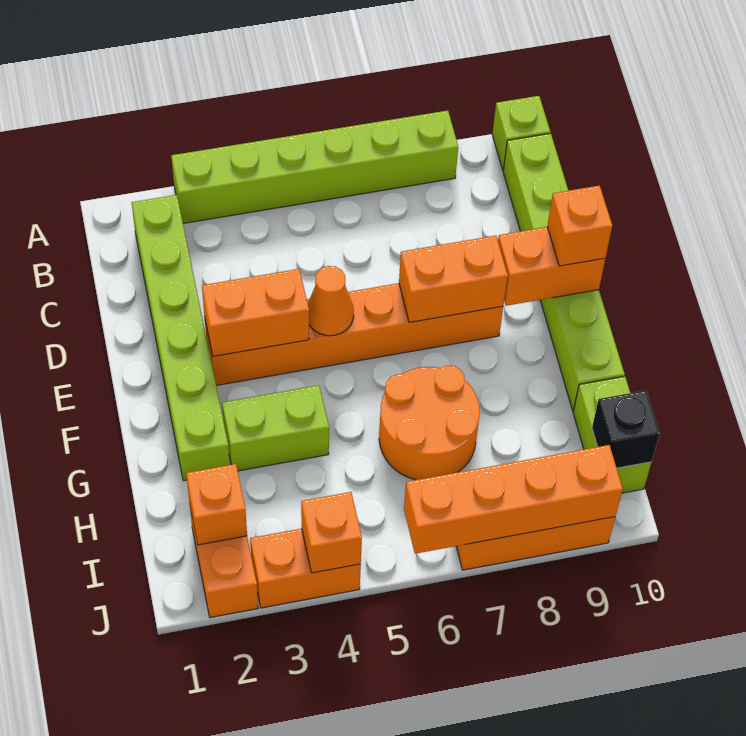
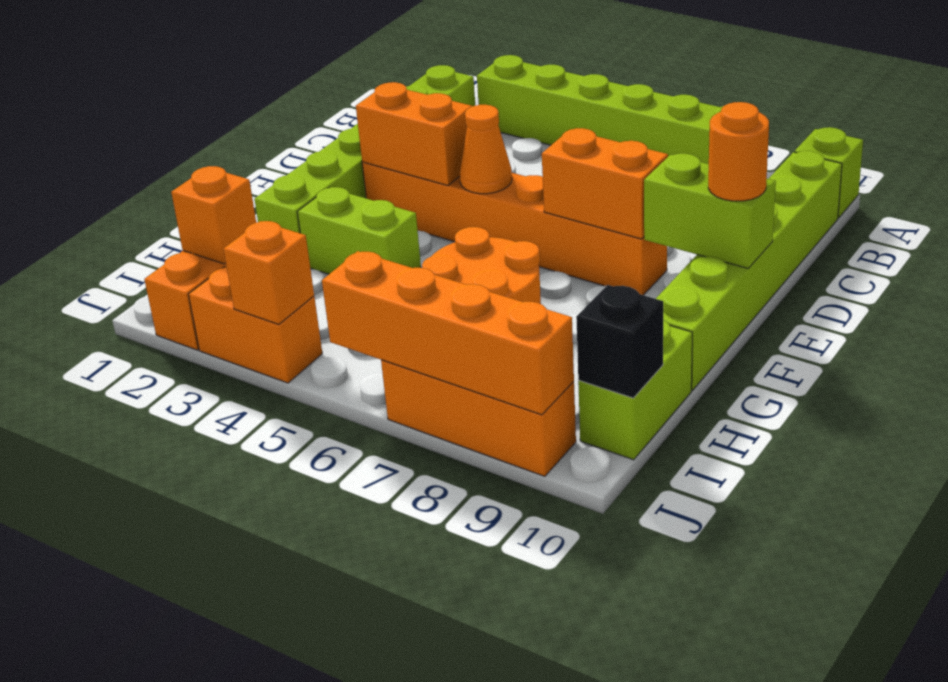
orange brick E9:E10 level 2 -> lime brick E9:E10 level 2
orange brick E10 level 3 -> orange round brick E10 level 3

